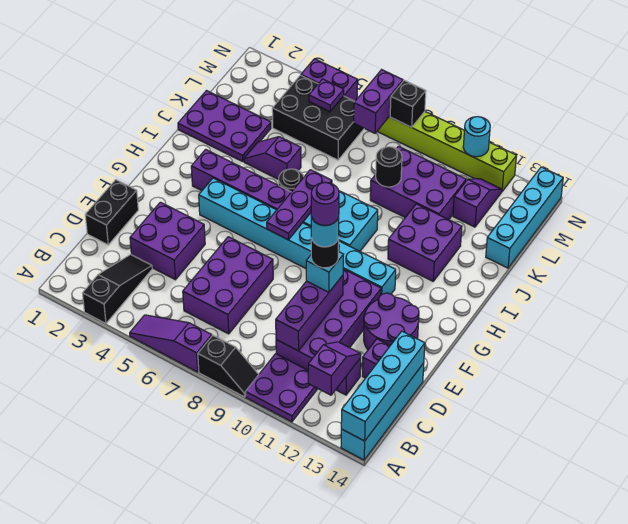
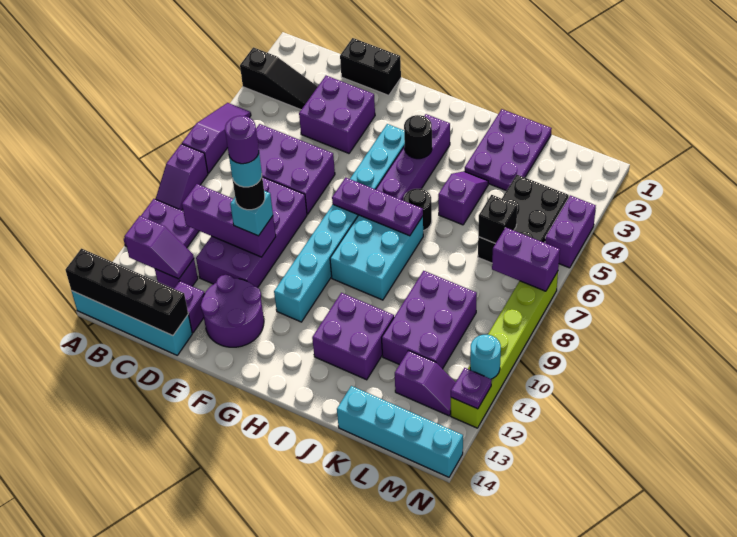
black slope A8:A9 level 1 top 8 -> purple slope A8:A9 level 1 top 8
cyan brick A14:D14 level 2 -> black brick A14:D14 level 2
purple brick C10:F11 level 1 -> purple brick D8:E11 level 1
black round brick K9 level 2 -> black round brick H4 level 2
purple plate M5 level 2 -> purple plate N12 level 2
black brick N8 level 2 -> black brick L6 level 2

